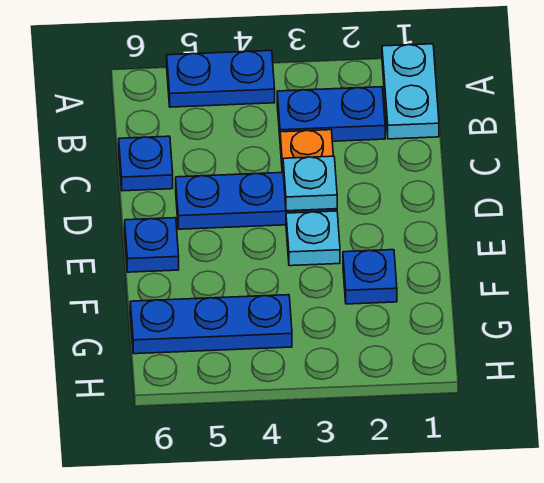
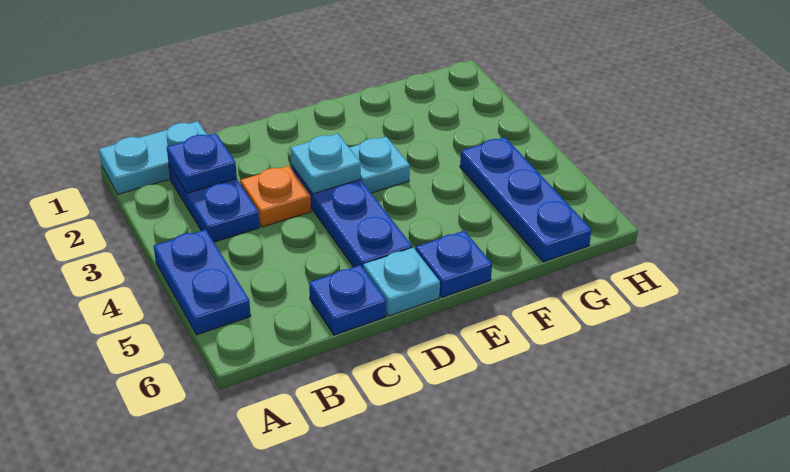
none -> cyan plate D6 level 1
blue plate F2 level 1 -> blue plate B2 level 2

